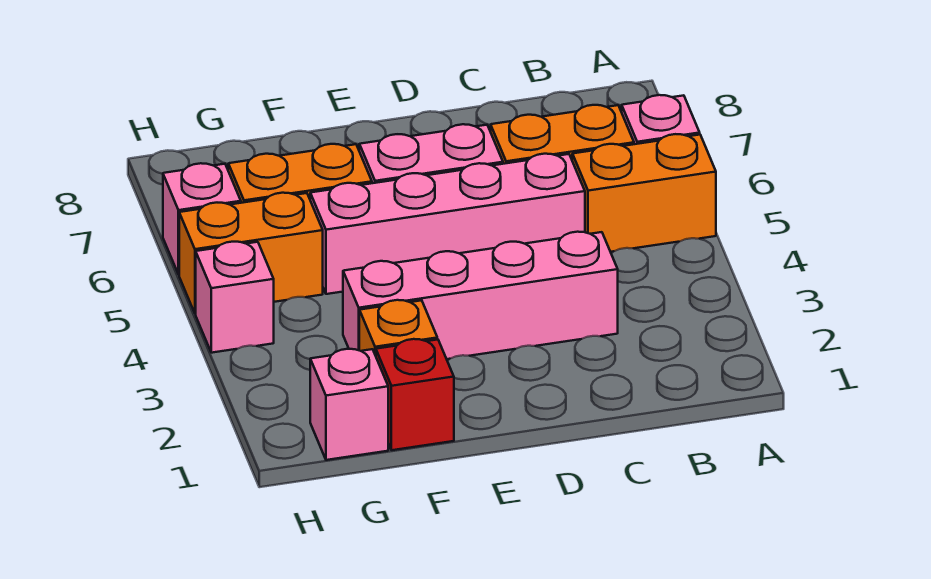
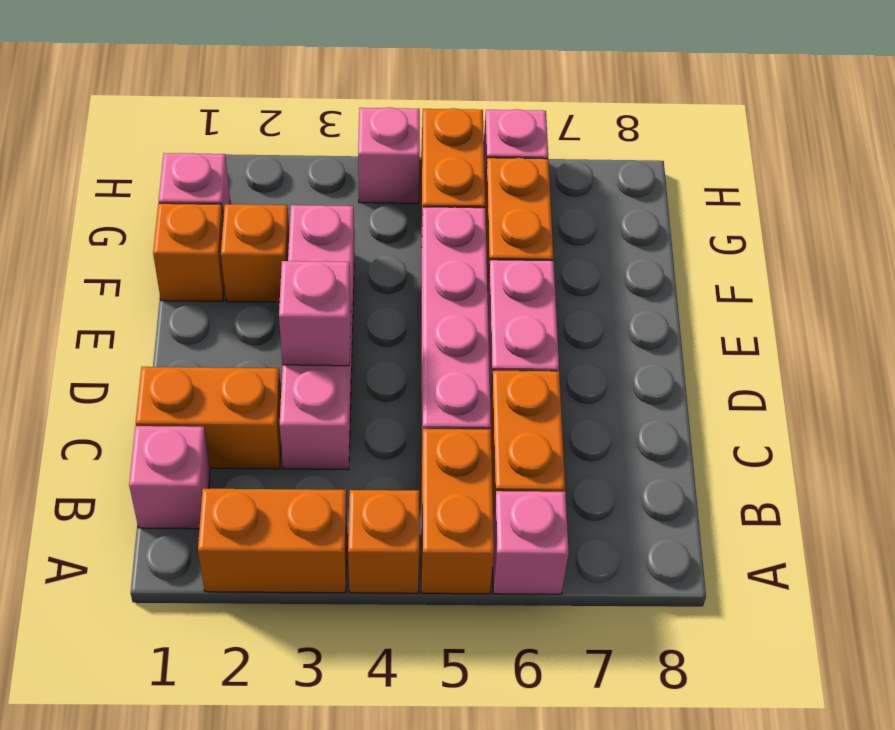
none -> orange brick A2:A3 level 1
none -> orange brick A4 level 1
none -> pink brick B1 level 1
none -> orange brick C1:C2 level 1
none -> pink brick D3 level 2
red brick F1 level 1 -> orange brick F1 level 1

